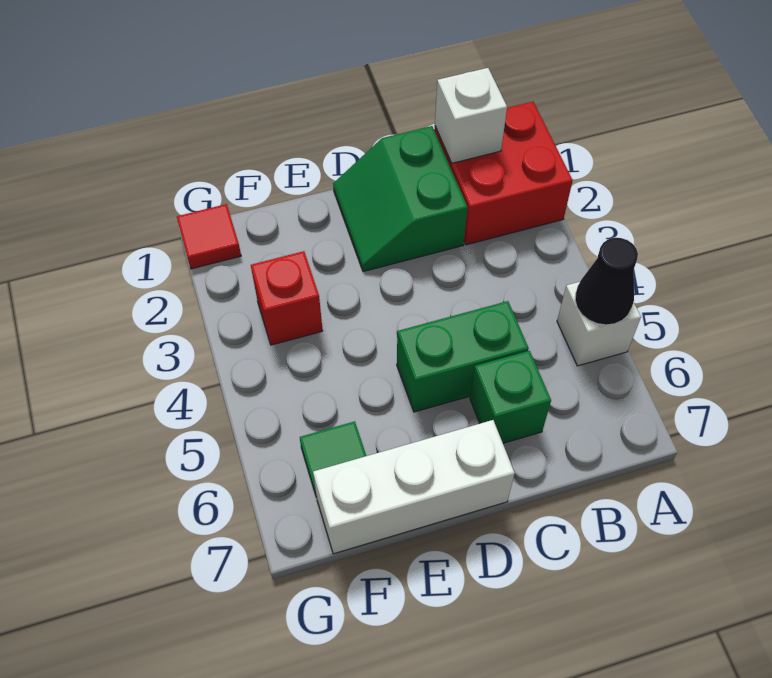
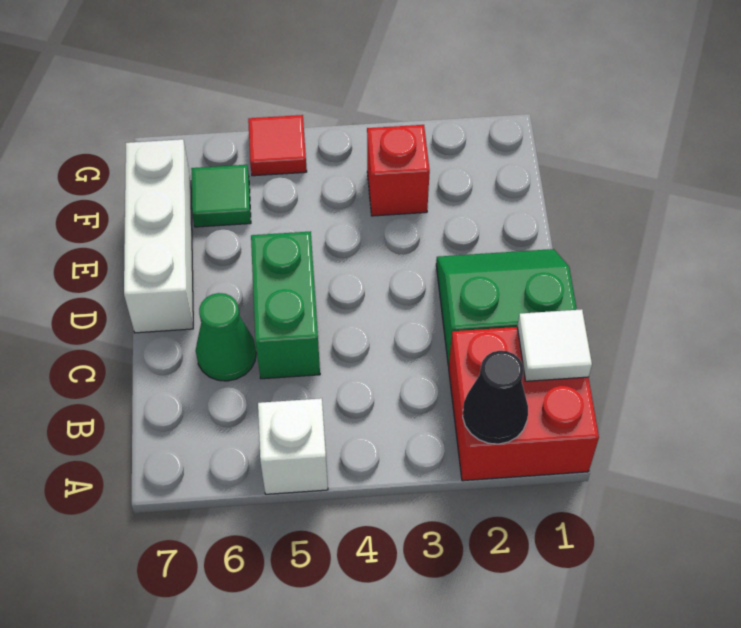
black cone A5 level 2 -> black cone A2 level 2
white brick B1 level 2 -> white tile B1 level 2
green brick C6 level 1 -> green cone C6 level 1
red tile G1 level 1 -> red tile G5 level 1

